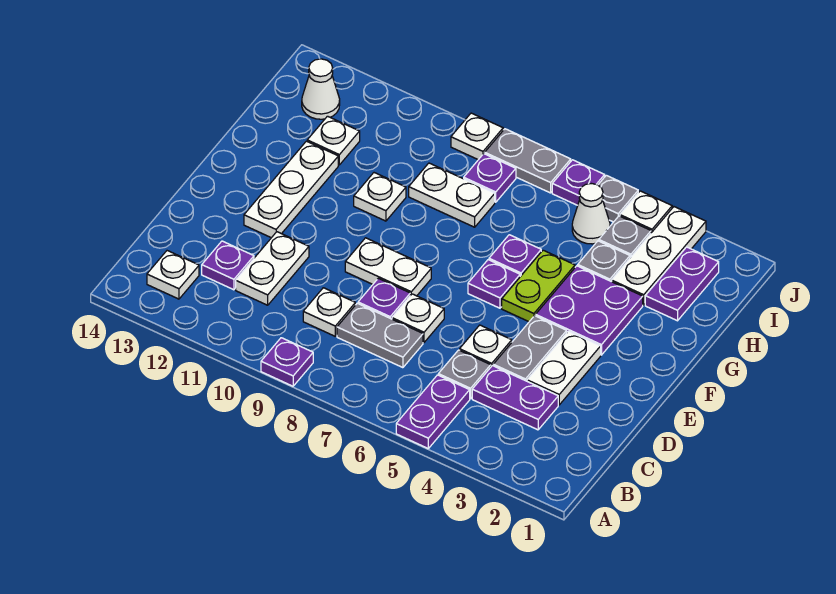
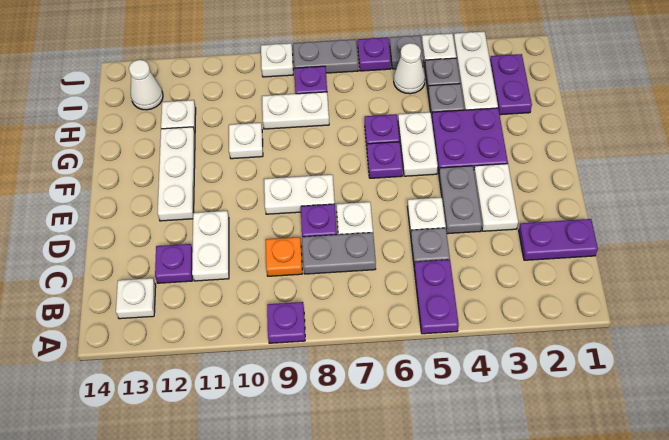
purple plate C3:C4 level 1 -> purple plate C1:C2 level 1
white plate C9 level 1 -> orange plate C9 level 1
lime plate F5:G5 level 1 -> white plate F5:G5 level 1

